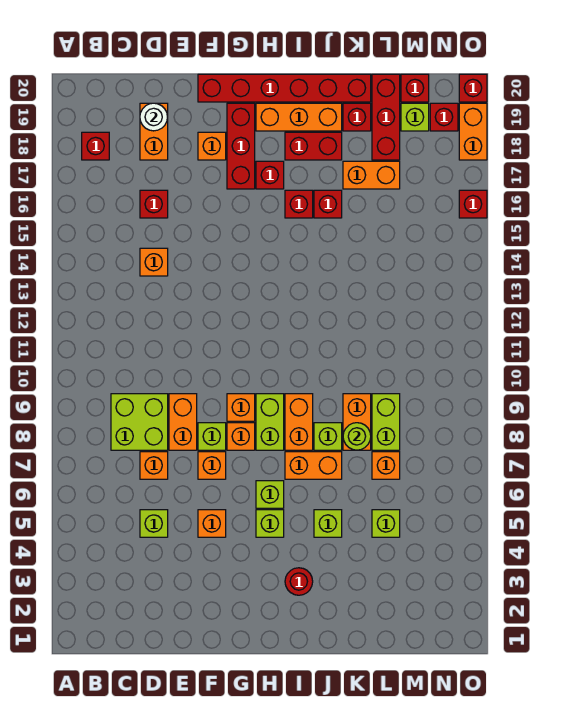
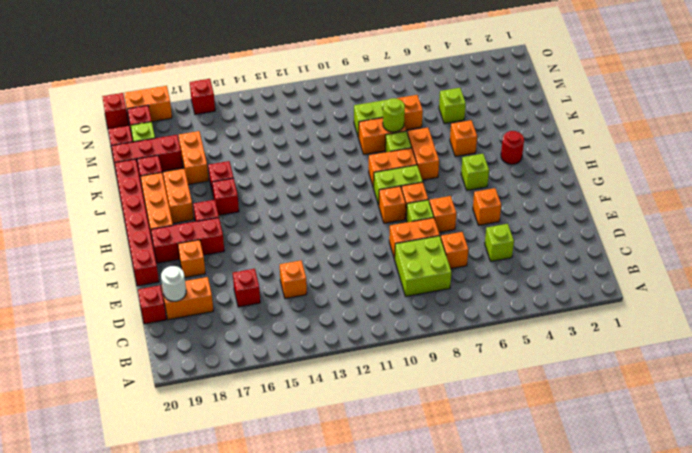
red brick B18 level 1 -> red brick D20 level 1
lime brick H6 level 1 -> none
red brick I18:J18 level 1 -> orange brick I18:J18 level 1
lime brick J5 level 1 -> orange brick J5 level 1

